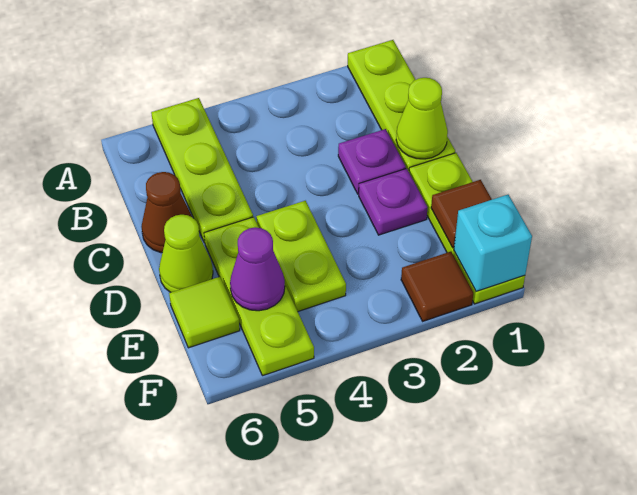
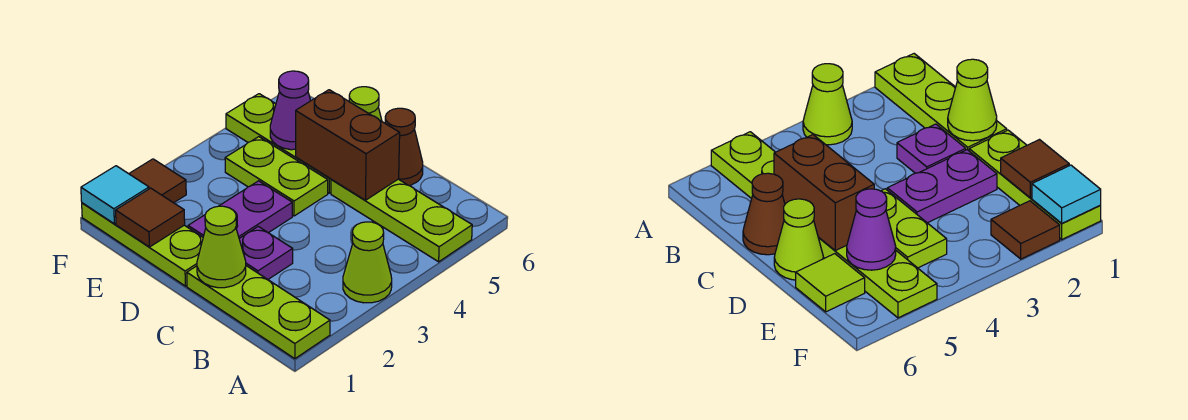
none -> lime cone A3 level 1
none -> brown brick C5:D5 level 2
purple plate D2 level 1 -> purple plate D2:D3 level 1
cyan brick F1 level 2 -> cyan tile F1 level 2

